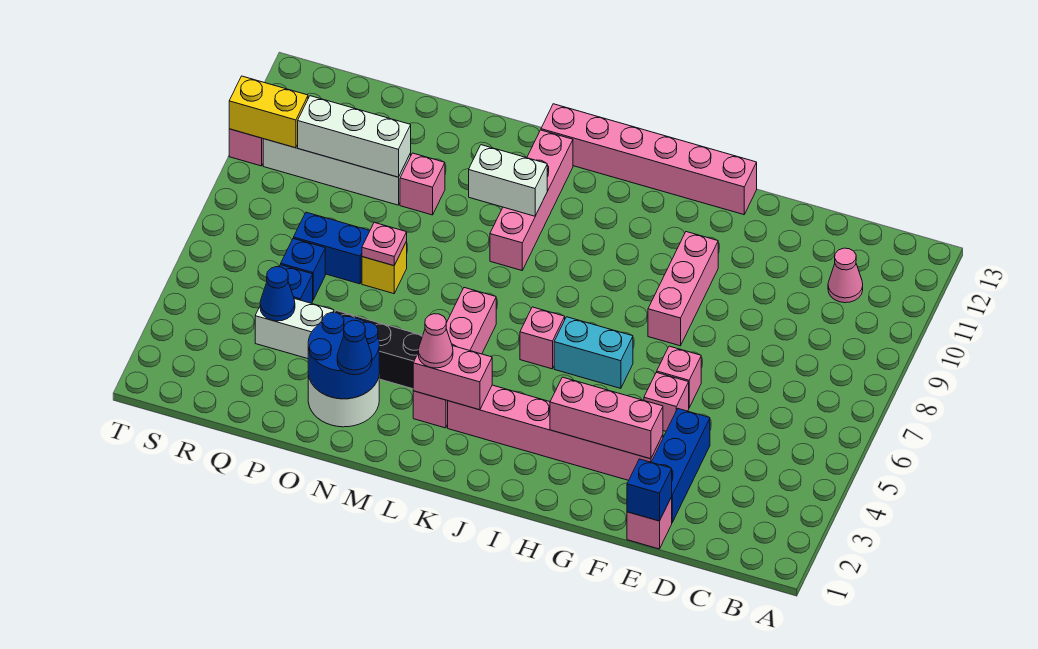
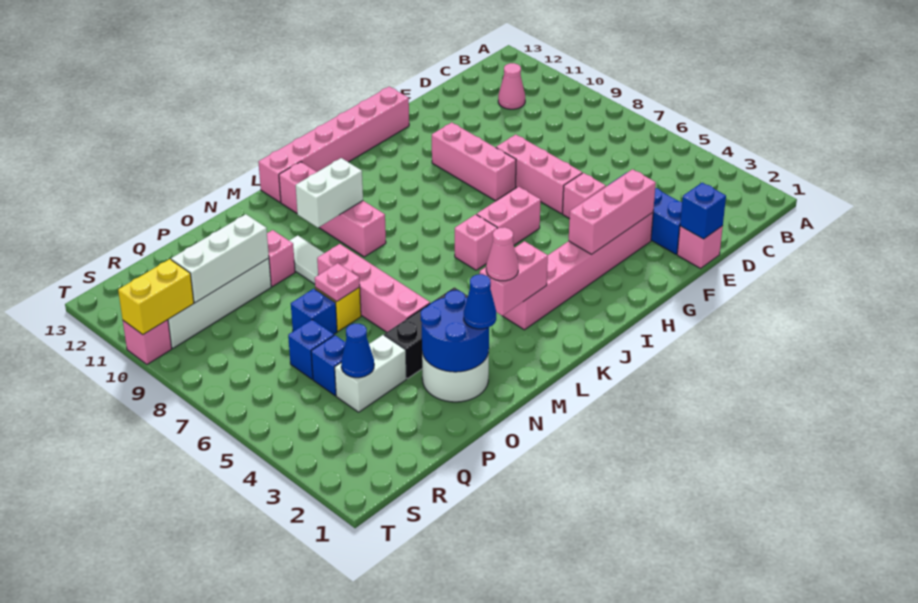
pink brick F6 level 1 -> pink brick F6:F8 level 1
cyan brick H6:I6 level 1 -> pink brick H6:I6 level 1
pink brick L3:L6 level 1 -> pink brick N5:N8 level 1
none -> white tile N9:N10 level 1
blue brick P7:Q7 level 1 -> blue brick P7 level 1

